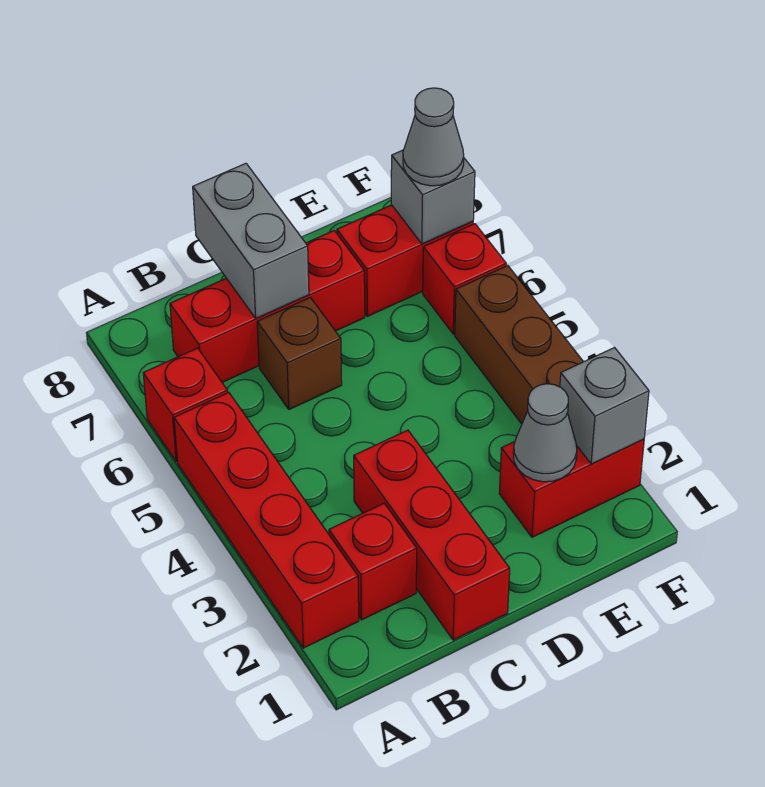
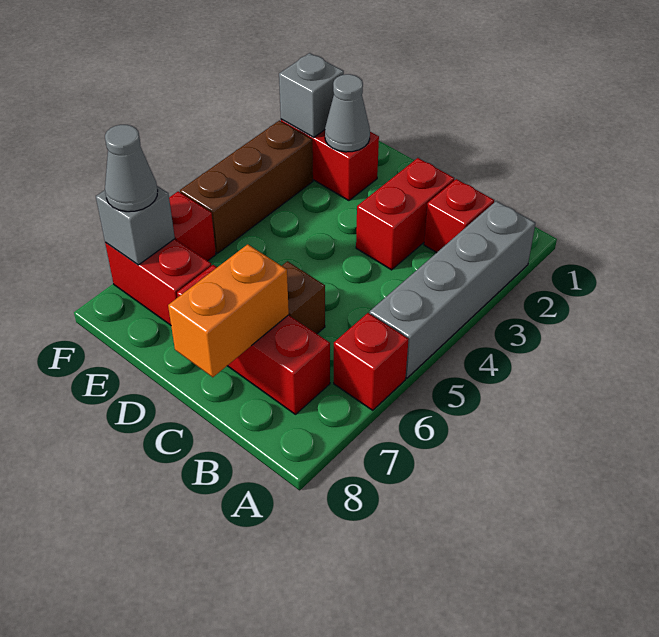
red brick A2:A5 level 1 -> grey brick A2:A5 level 1
red brick C1:C3 level 1 -> red brick C2:C3 level 1
grey brick C7:C8 level 2 -> orange brick C7:C8 level 2

